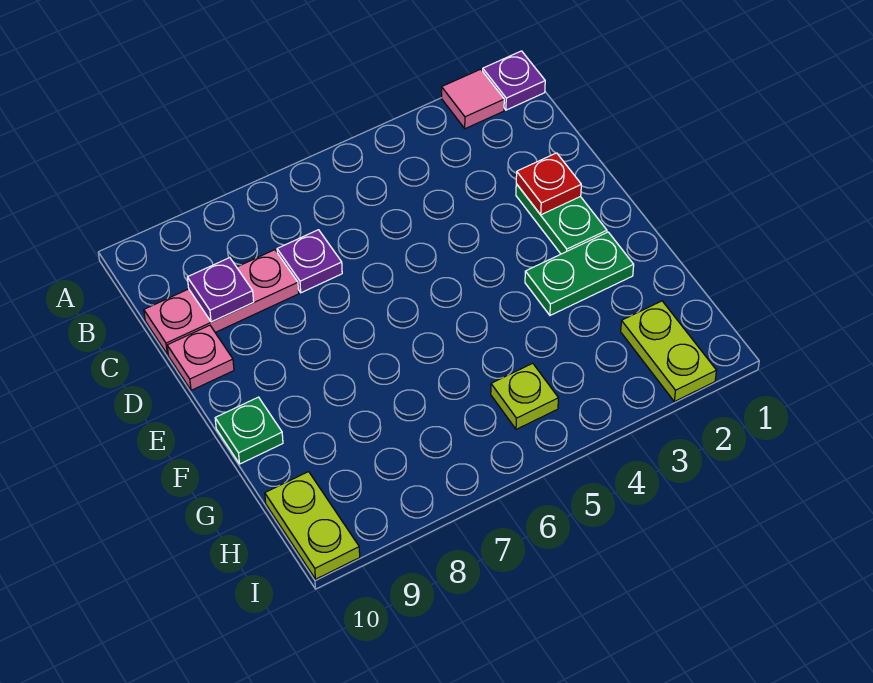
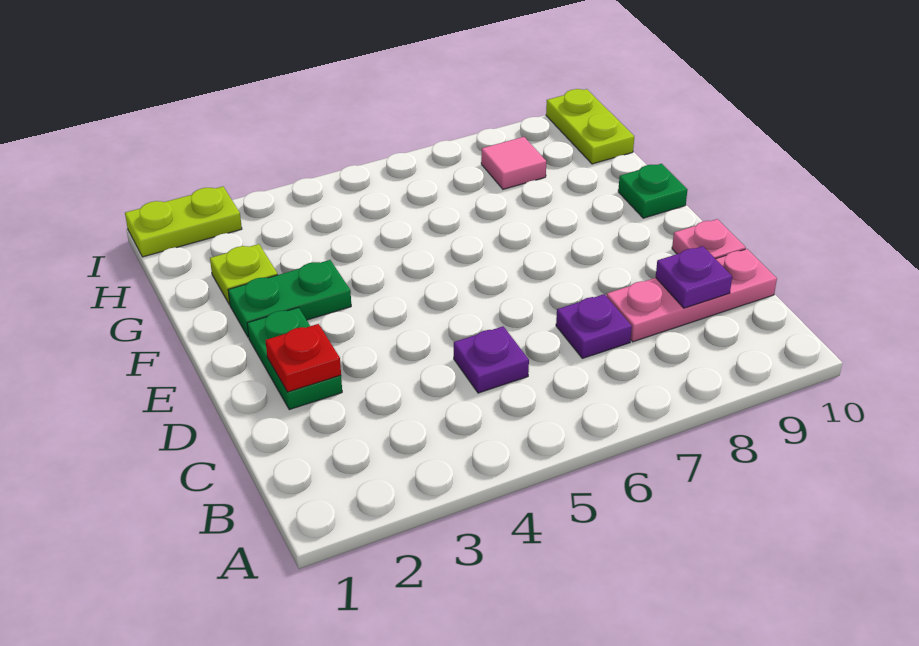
purple plate A1 level 1 -> purple plate C5 level 1
pink tile A2 level 1 -> pink tile H8 level 1
lime plate H2:I2 level 1 -> lime plate I1:I2 level 1
lime plate H5 level 1 -> lime plate G2 level 1

